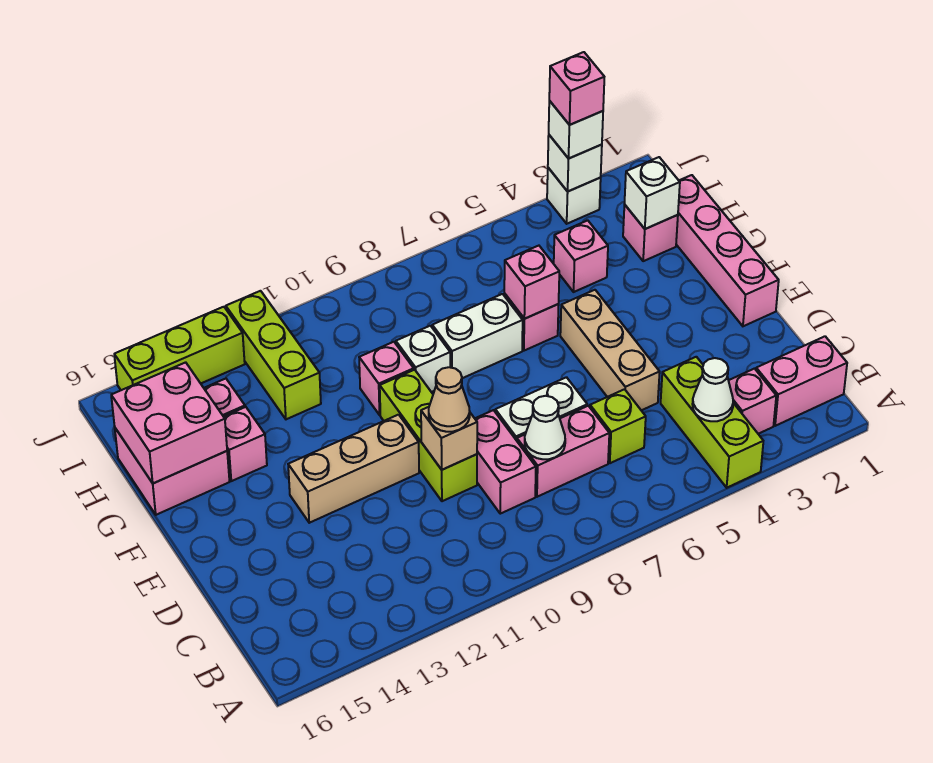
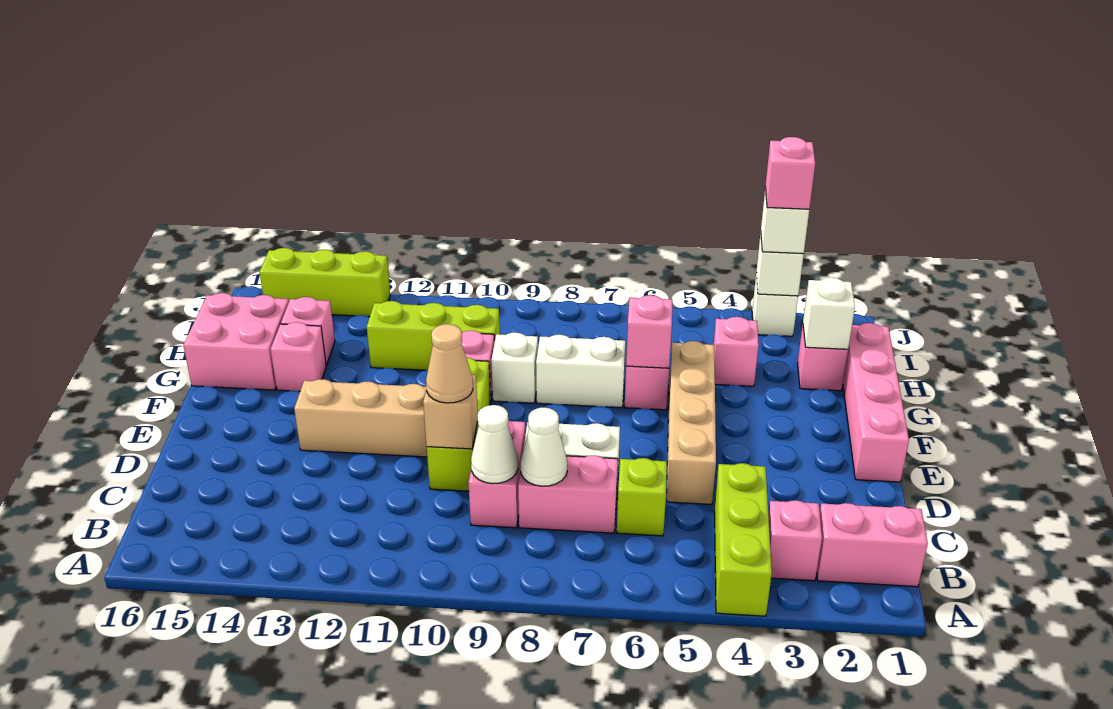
white cone B4 level 2 -> white cone C9 level 2
tan brick D5:F5 level 1 -> tan brick D5:G5 level 1
pink brick G15:H16 level 2 -> none
lime brick H12:J12 level 1 -> lime brick H10:H12 level 1

